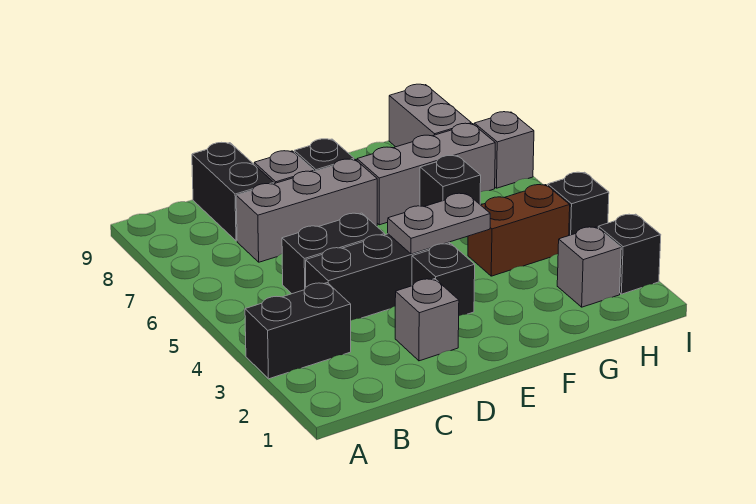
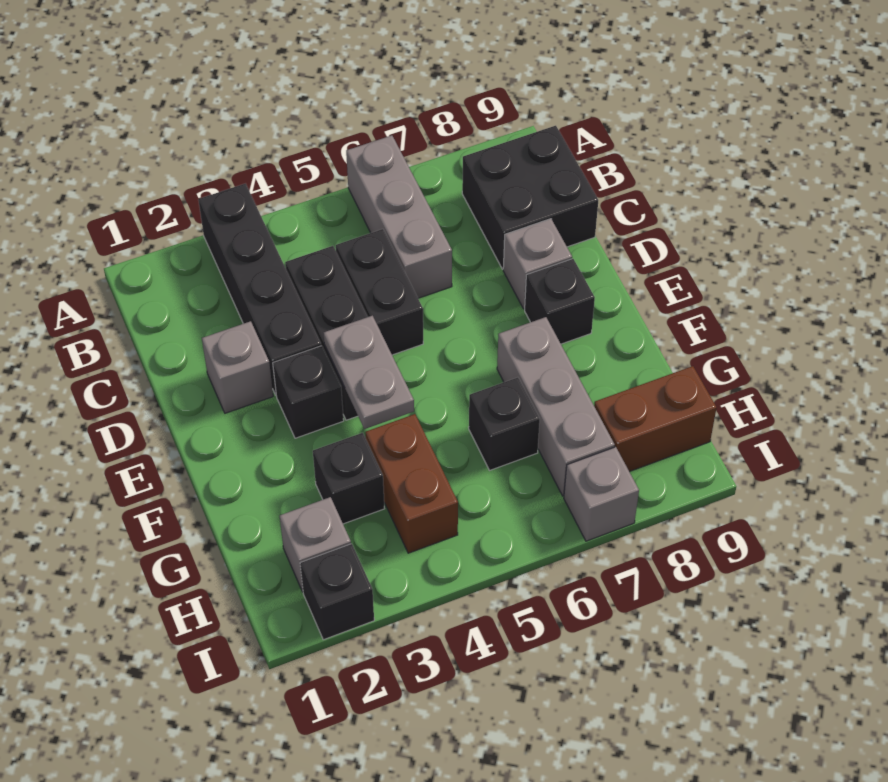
black brick A3:B3 level 1 -> black brick A3:D3 level 1
grey brick C7:E7 level 1 -> grey brick A6:C6 level 1
black brick C8:C9 level 1 -> black brick B8:C9 level 1
grey brick H8:H9 level 1 -> brown brick H8:H9 level 1
black brick I4 level 1 -> black brick G3 level 1

